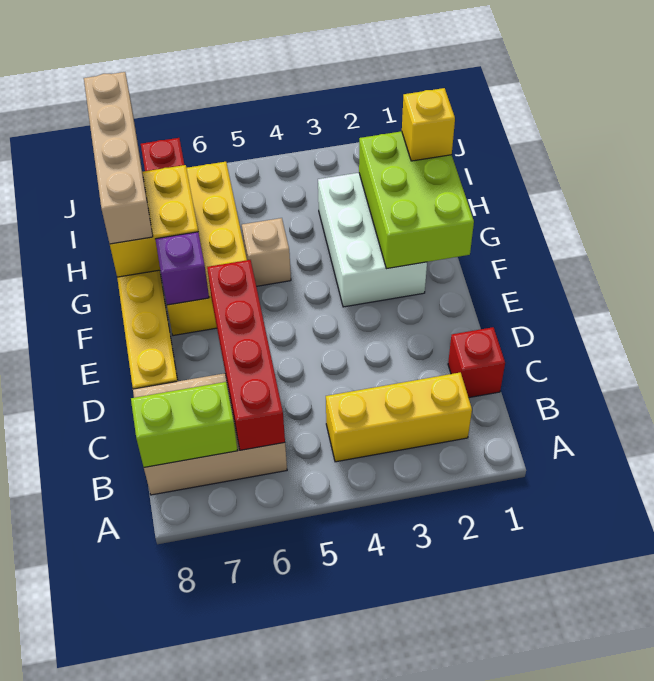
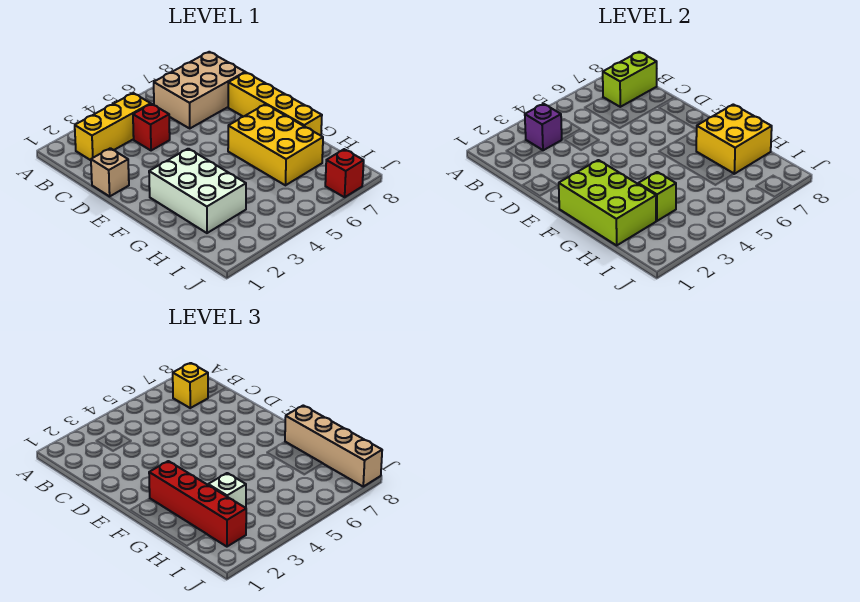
red brick B6:E6 level 2 -> red brick F2:I2 level 3
red brick C1 level 1 -> red brick C4 level 1
yellow brick F6:I7 level 1 -> yellow brick F6:H7 level 1
purple brick F7 level 2 -> purple brick B3 level 2
tan brick G5 level 1 -> tan brick D1 level 1
yellow brick H1 level 3 -> yellow brick B7 level 3
none -> lime brick H3 level 2
none -> white brick H3 level 3

